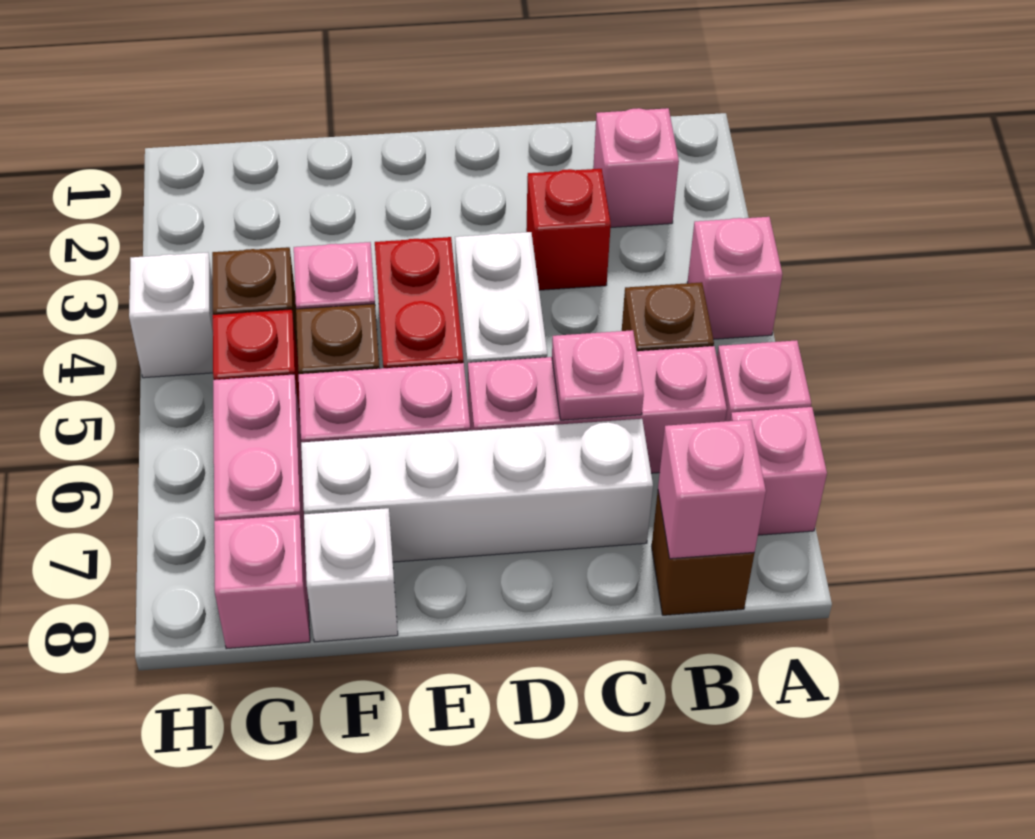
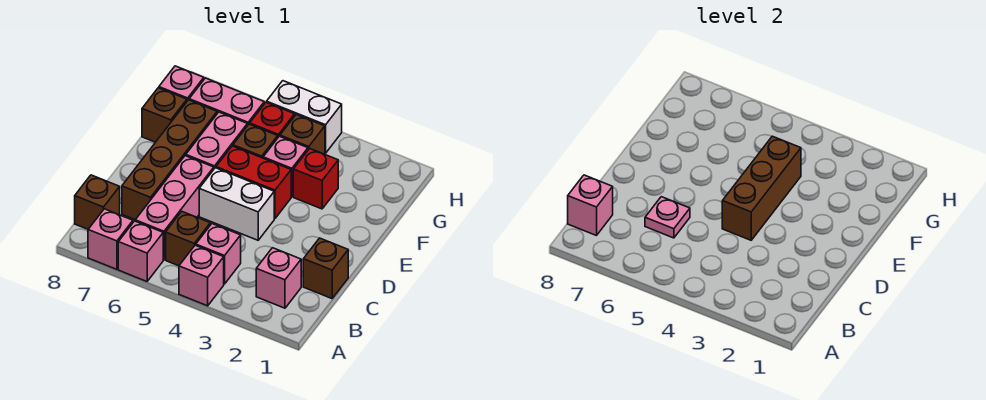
none -> pink brick B4 level 1
none -> brown brick C1 level 1
red brick C3 level 1 -> red brick F3 level 1
white brick C7:F7 level 1 -> brown brick C7:F7 level 1
none -> brown brick D4:F4 level 2
white brick F8 level 1 -> brown brick F8 level 1
white brick H4 level 1 -> white brick H4:H5 level 1

